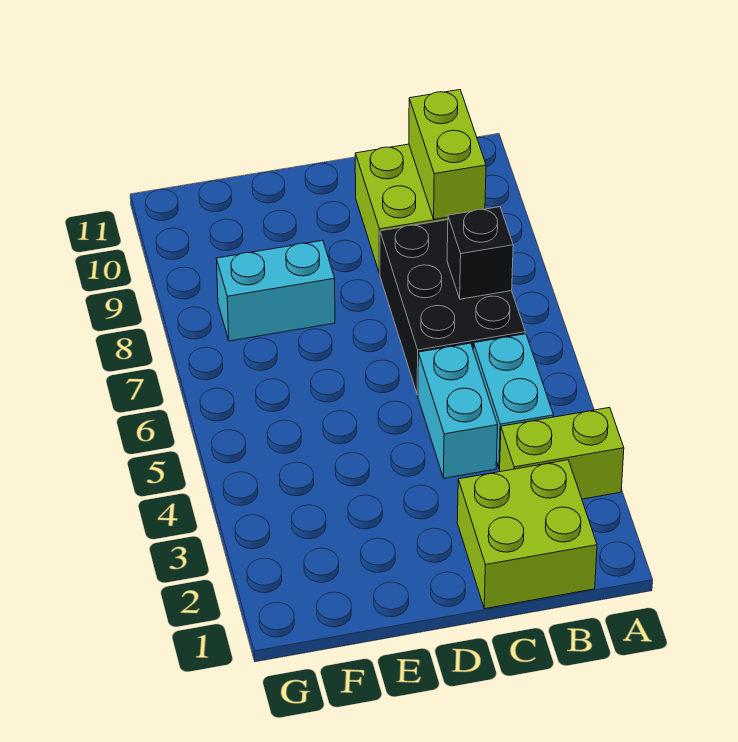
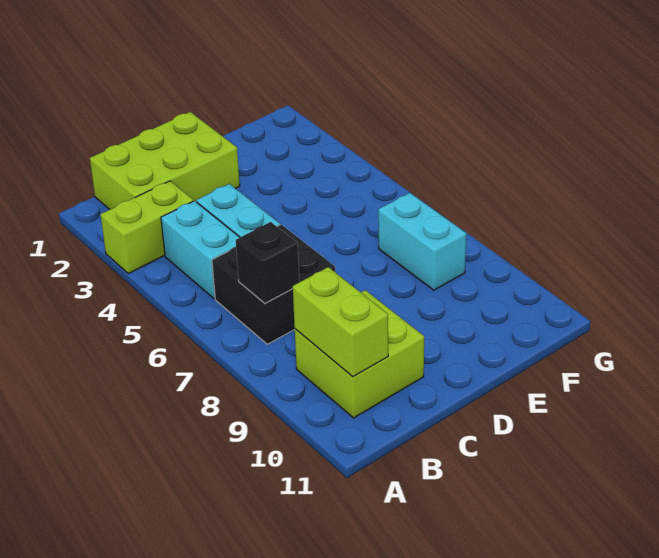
lime brick B1:C2 level 1 -> lime brick B1:D2 level 1
black brick B6:C8 level 1 -> black brick B6:C7 level 1
cyan brick E8:F8 level 1 -> cyan brick F7:F8 level 1

